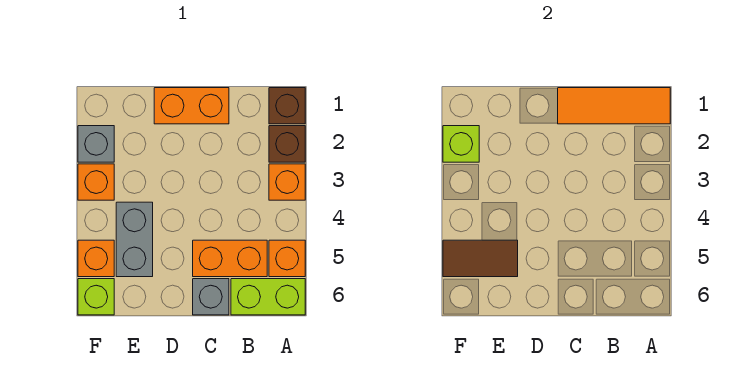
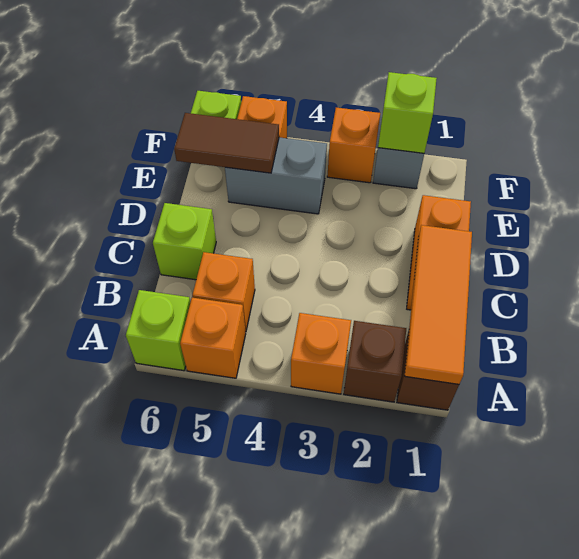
lime brick A6:B6 level 1 -> lime brick A6 level 1
orange brick B5:C5 level 1 -> orange brick B5 level 1
grey brick C6 level 1 -> lime brick C6 level 1
brown tile E5:F5 level 2 -> brown tile E5:E6 level 2

